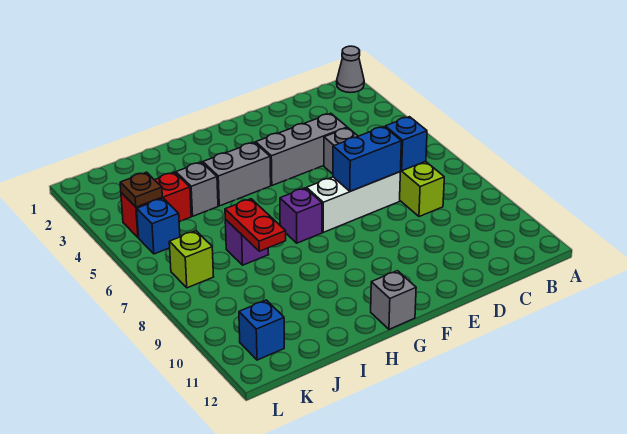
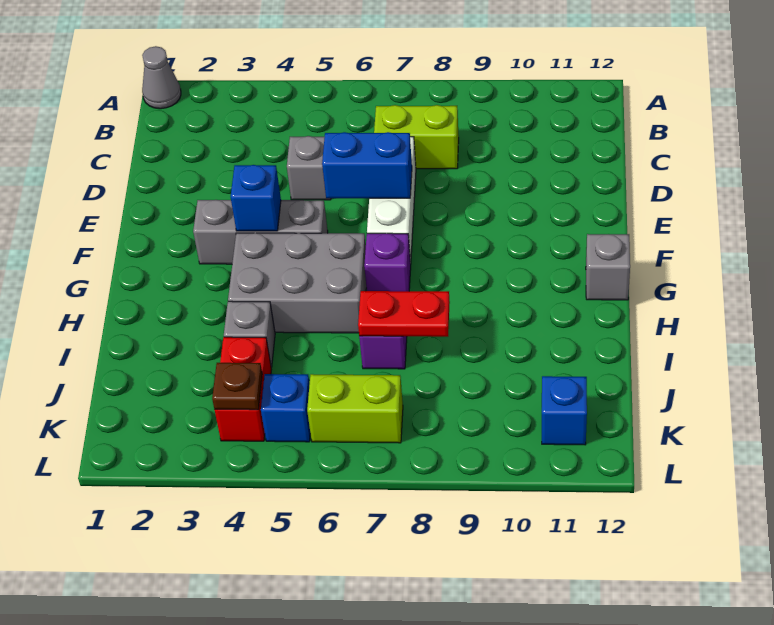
blue brick C7 level 2 -> blue brick F4 level 2
grey brick D4:F4 level 1 -> grey brick F3:F5 level 1
blue brick D7:E7 level 2 -> blue brick E6:E7 level 2
grey brick G4:H4 level 1 -> grey brick G4:H6 level 1
lime brick K7 level 1 -> lime brick K6:K7 level 1

